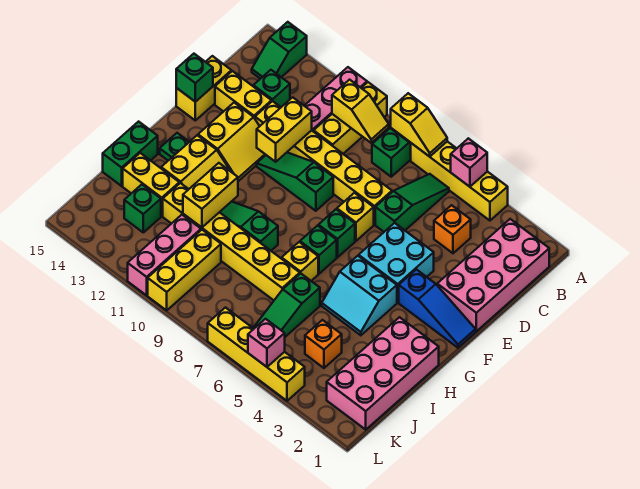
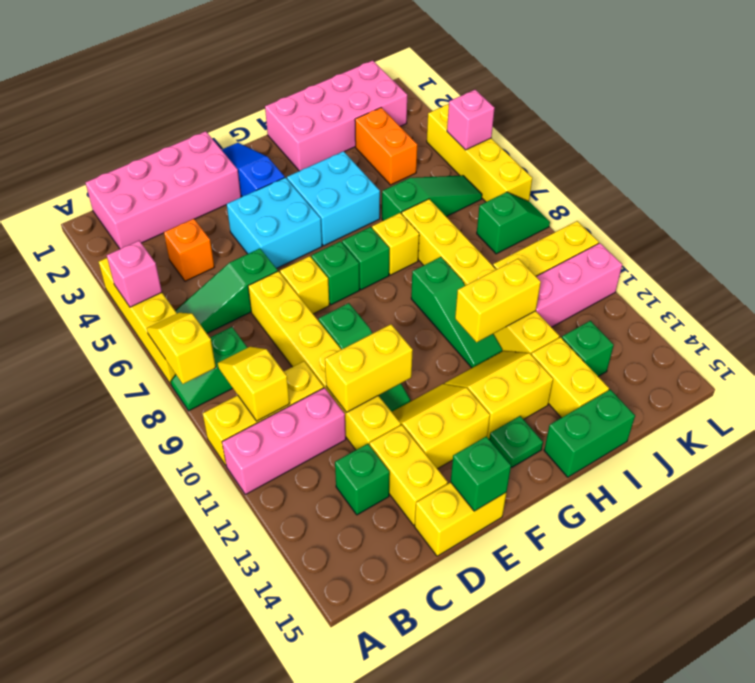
green slope A14:B14 level 1 top A -> green slope K8:L8 level 1 top K
cyan slope G4:H5 level 1 top G -> cyan brick G4:H5 level 1
orange brick J4 level 1 -> orange brick J3:J4 level 1

